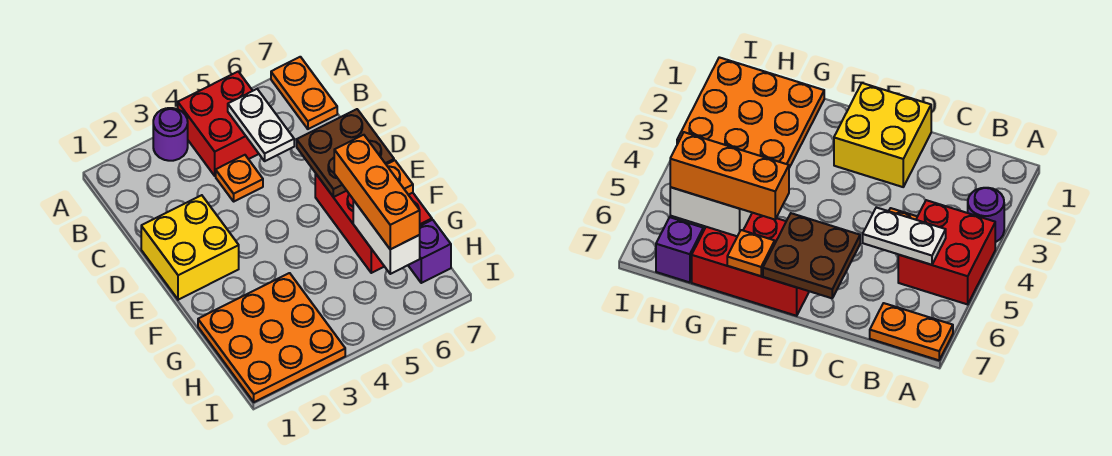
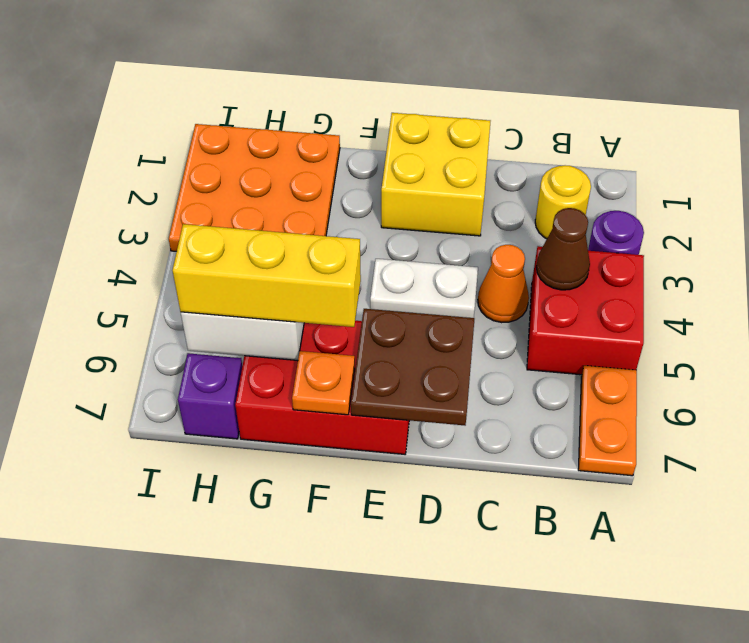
orange plate A7:B7 level 1 -> orange plate A6:A7 level 1
none -> yellow round brick B2 level 1
none -> brown cone B4 level 2
white plate B5:C5 level 2 -> white plate D4:E4 level 1
orange plate C4 level 1 -> orange cone C4 level 1
orange brick F6:H6 level 3 -> yellow brick F6:H6 level 3

